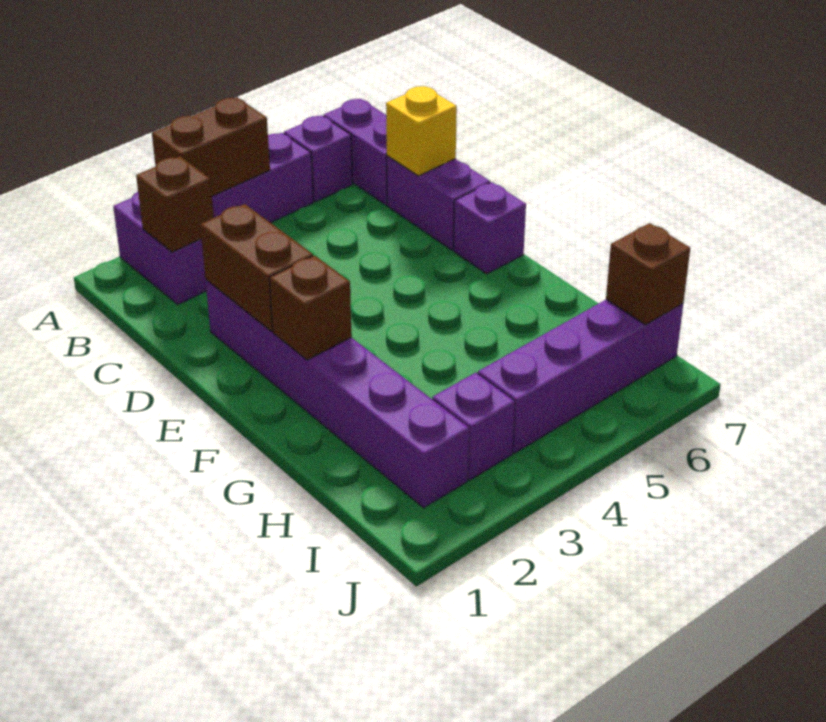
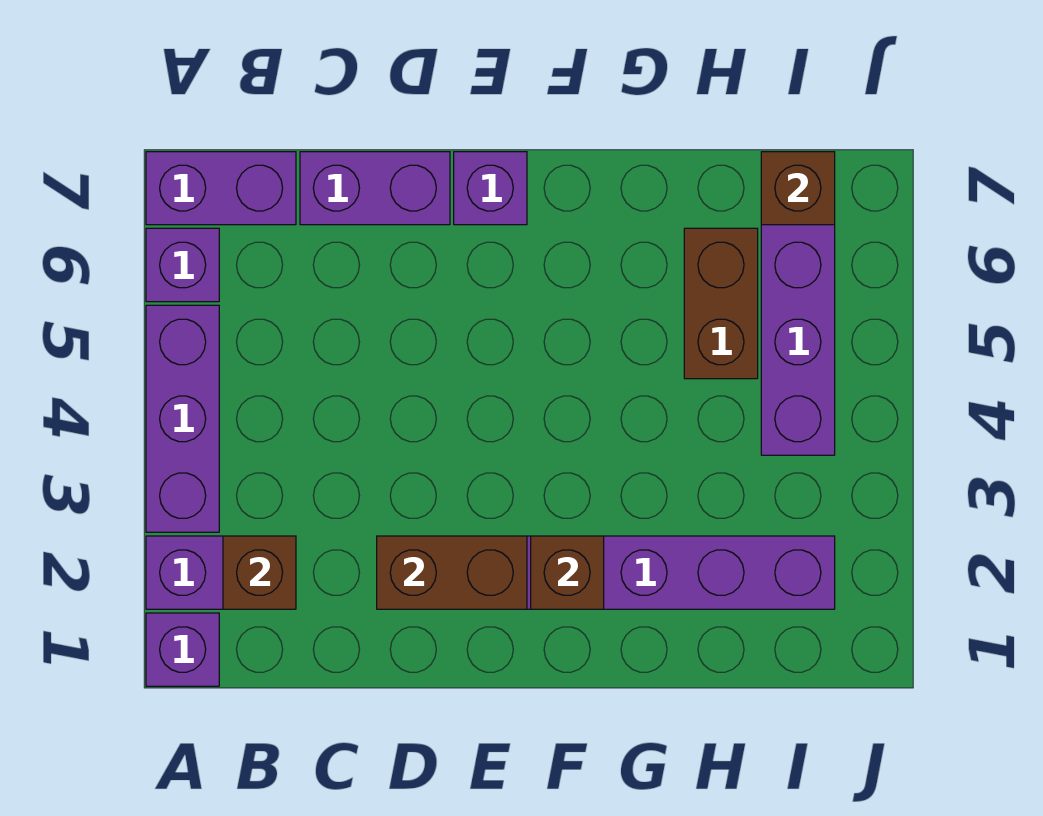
brown brick A3:A4 level 2 -> brown brick H5:H6 level 1
yellow brick C7 level 2 -> none
purple brick I3 level 1 -> purple brick A1 level 1

